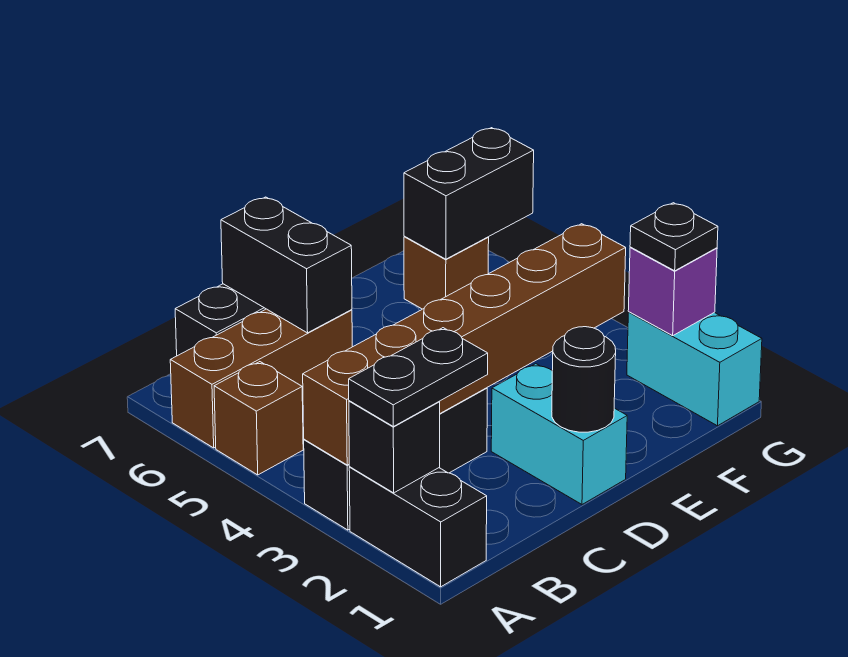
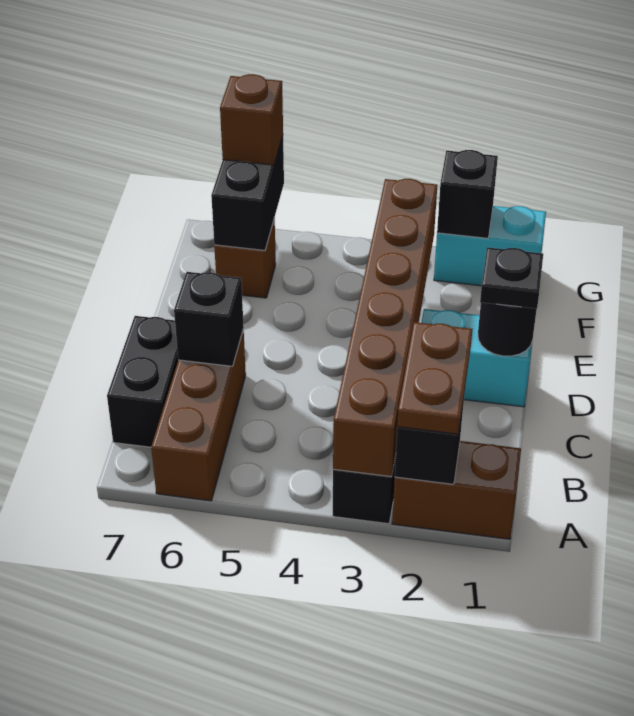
black brick A1:A2 level 1 -> brown brick A1:A2 level 1
black plate A2:B2 level 3 -> brown plate A2:B2 level 3
brown brick A5 level 1 -> brown brick G6 level 3
black brick C6:C7 level 2 -> black brick C6 level 2
purple brick G2 level 2 -> black brick G2 level 2
black plate G2 level 3 -> black plate D1 level 3

